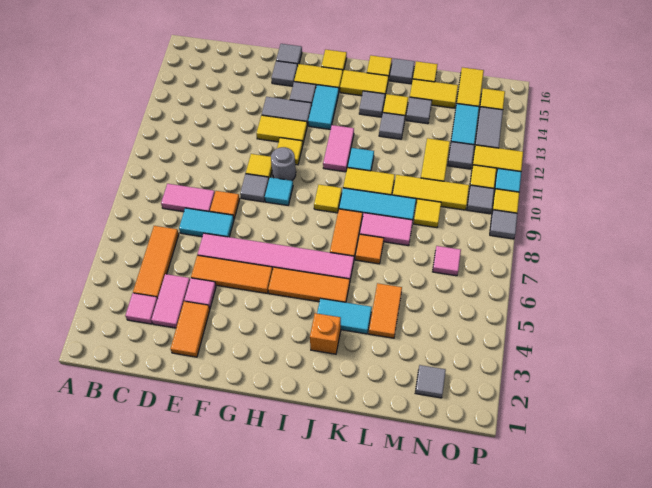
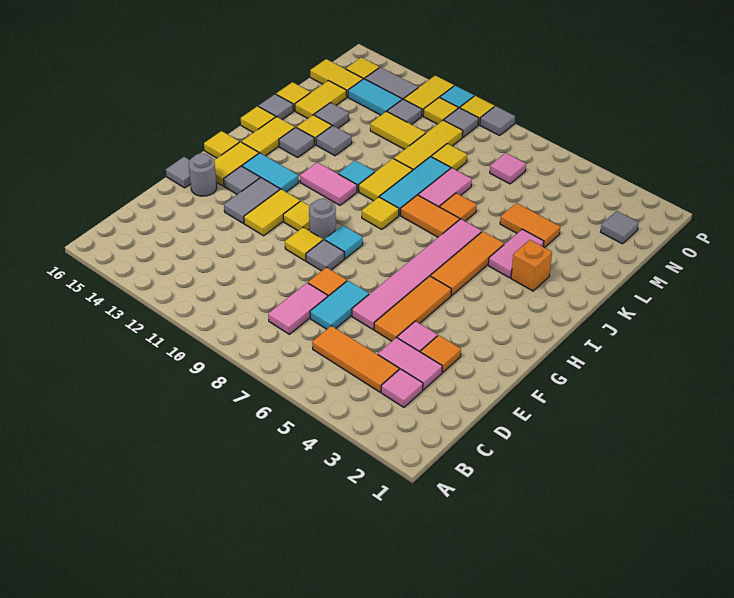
orange tile E2:E3 level 1 -> orange tile E3 level 1
grey tile F15 level 1 -> grey round brick F15 level 1
cyan tile J4:K4 level 1 -> pink tile J4:K4 level 1

